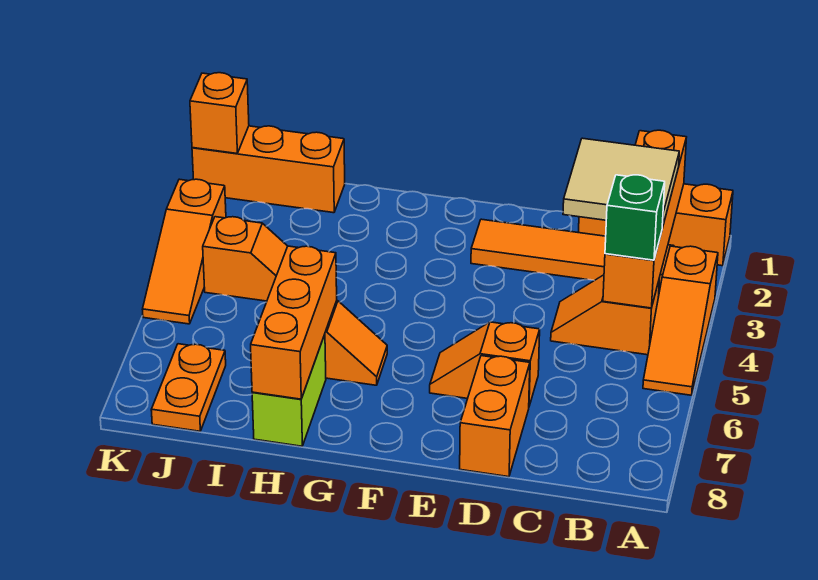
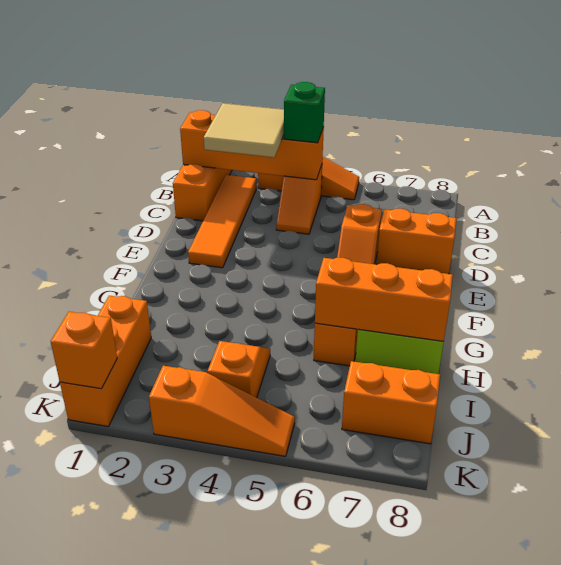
orange plate J7:J8 level 1 -> orange brick J7:J8 level 1

